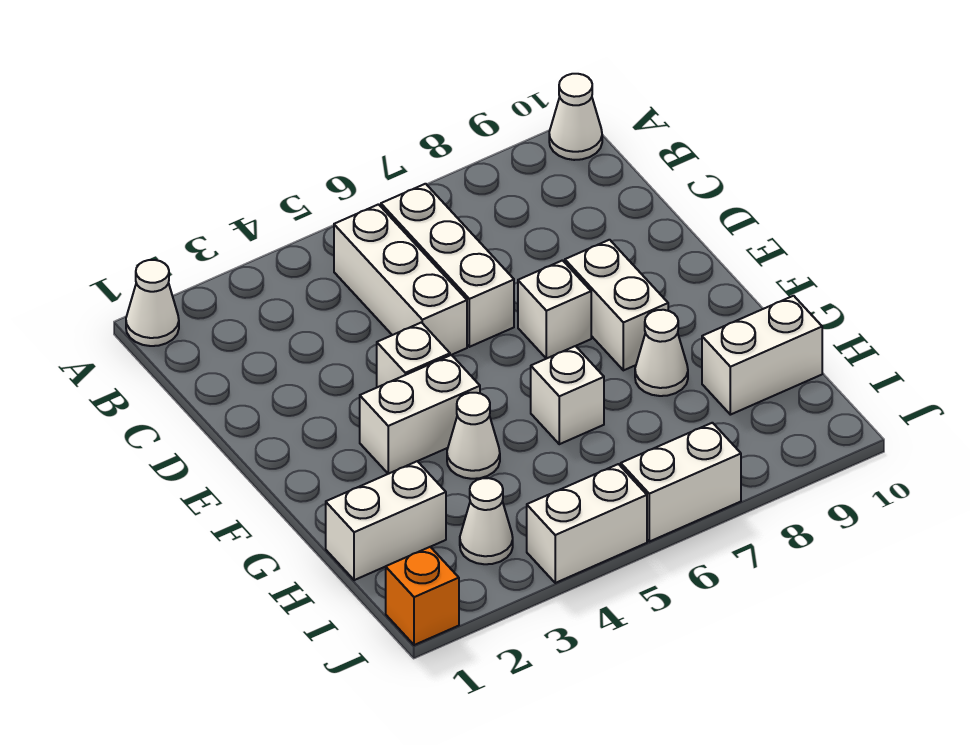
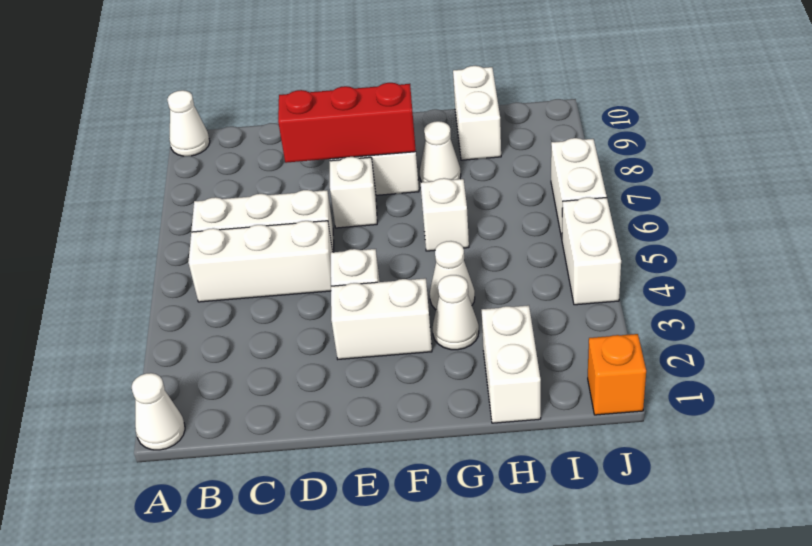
none -> red brick D8:F8 level 2
white brick F3:F4 level 1 -> white brick E3:F3 level 1
white cone I3 level 1 -> white cone G3 level 1

